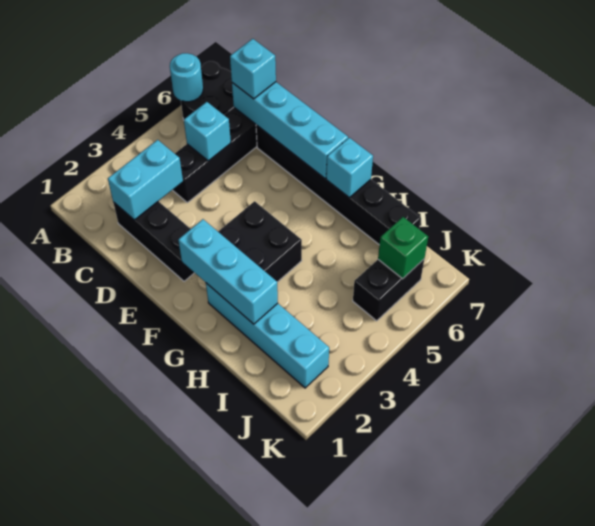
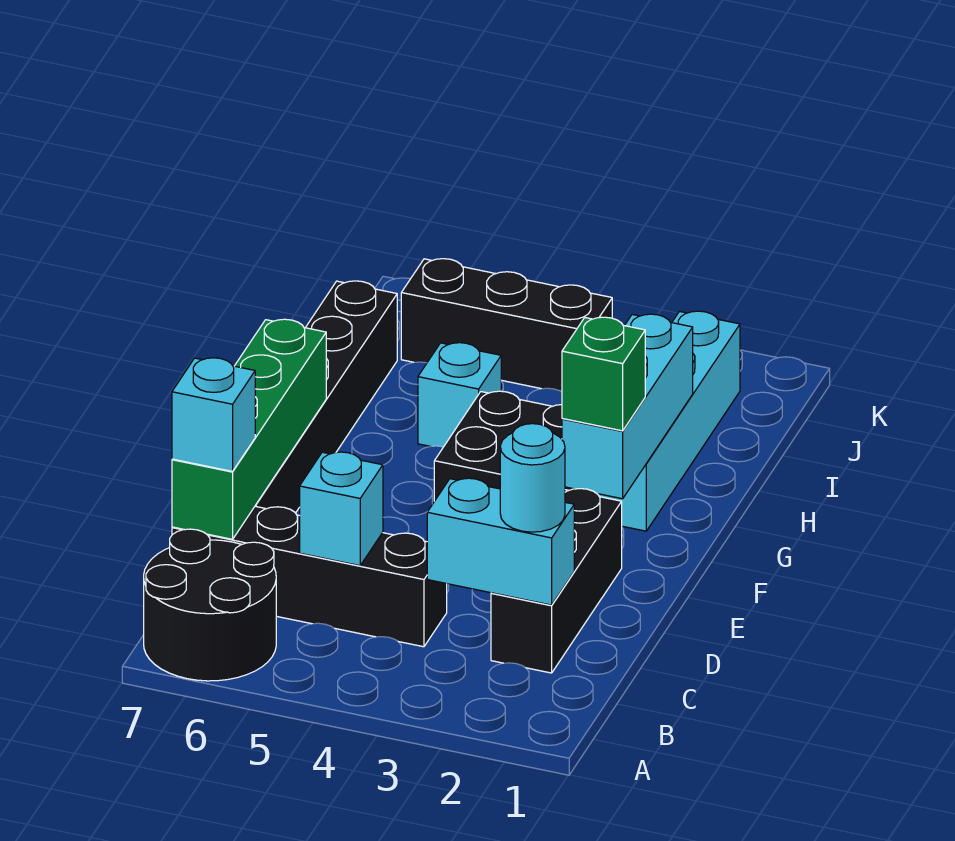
cyan round brick A6 level 2 -> cyan round brick C2 level 3
cyan brick C7:F7 level 2 -> green brick C7:F7 level 2
cyan brick G7 level 2 -> cyan brick H5 level 1
black brick J5:J6 level 1 -> black brick J4:J6 level 1
green brick J6 level 2 -> green brick F2 level 3

